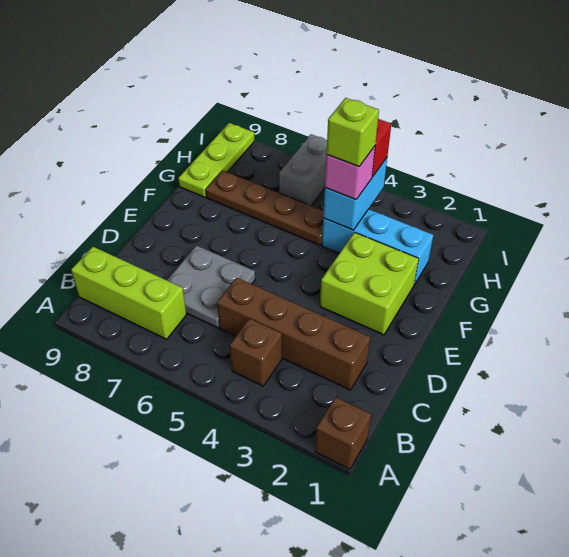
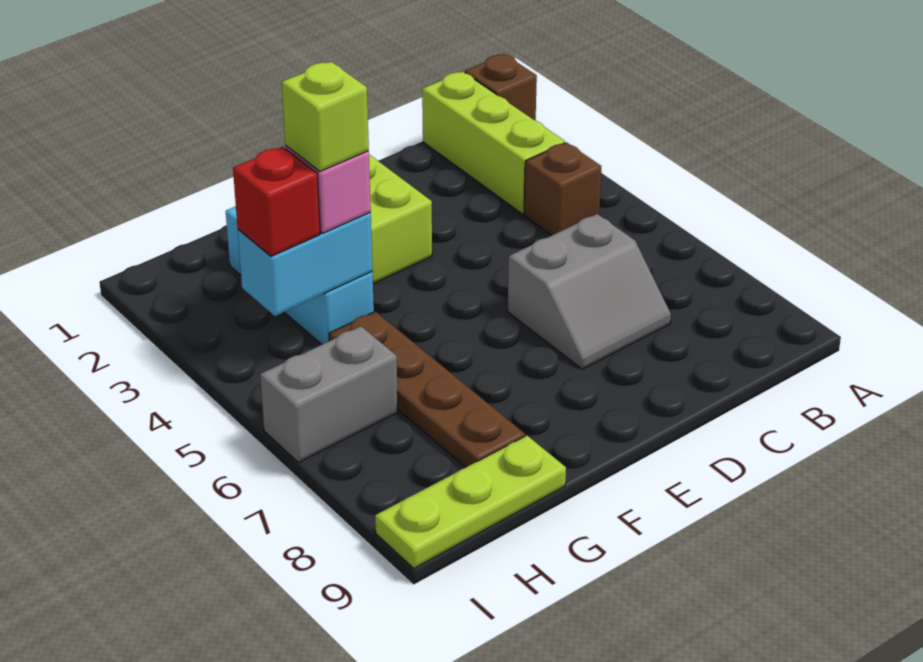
lime brick B7:B9 level 1 -> lime brick B1:B3 level 1
brown brick C2:C5 level 1 -> none
grey plate C6:D7 level 1 -> grey slope C6:D7 level 1 top 6

